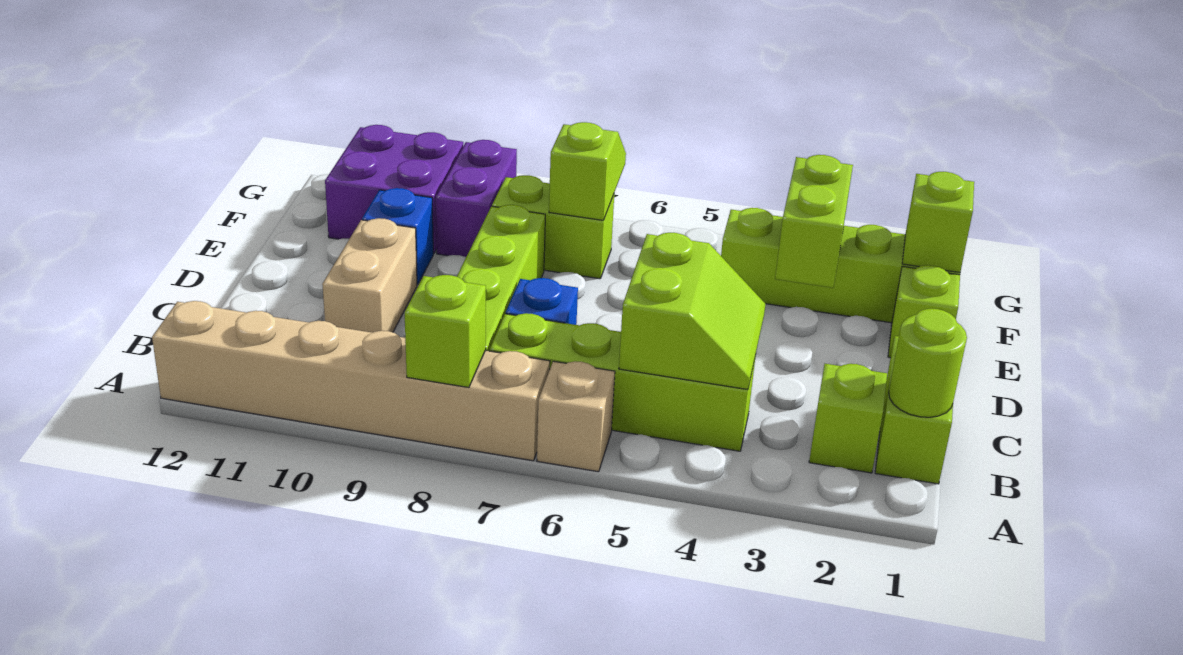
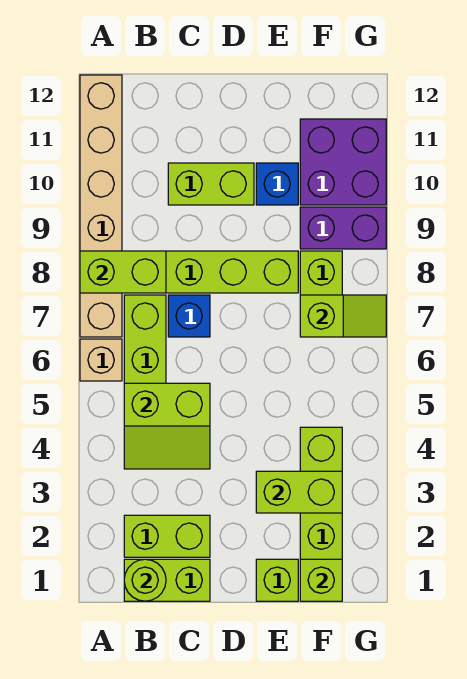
lime brick A8 level 2 -> lime brick A8:B8 level 2
lime brick B2 level 1 -> lime brick B2:C2 level 1
tan brick C10:D10 level 1 -> lime brick C10:D10 level 1

